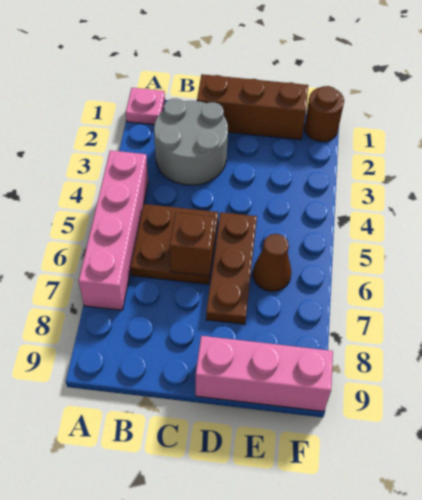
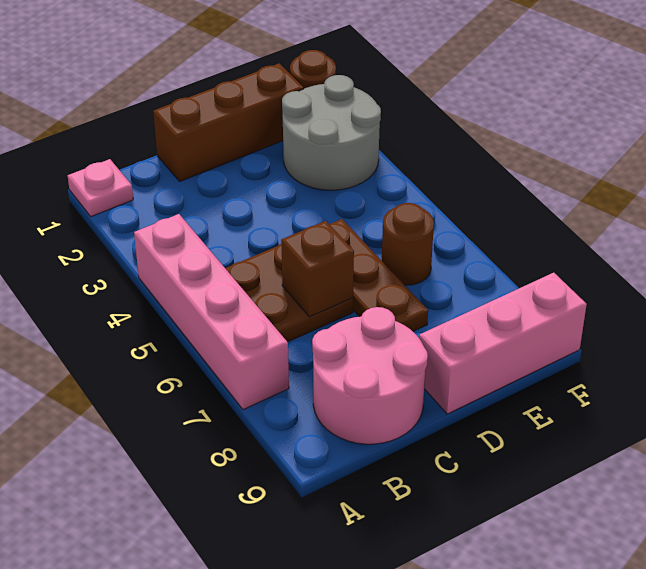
grey round brick B2:C3 level 1 -> grey round brick E2:F3 level 1
none -> pink round brick B8:C9 level 1
brown cone E6 level 1 -> brown round brick E6 level 1

